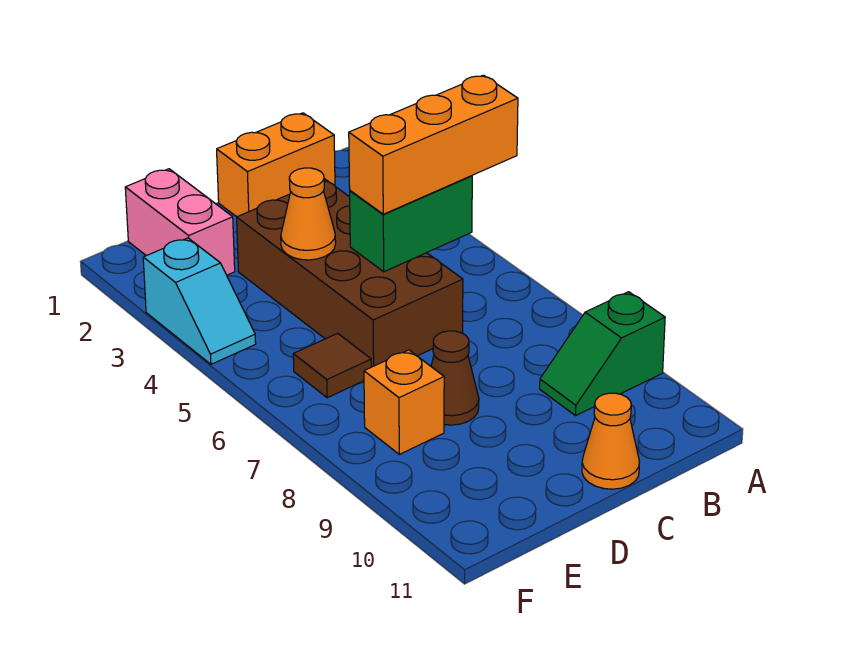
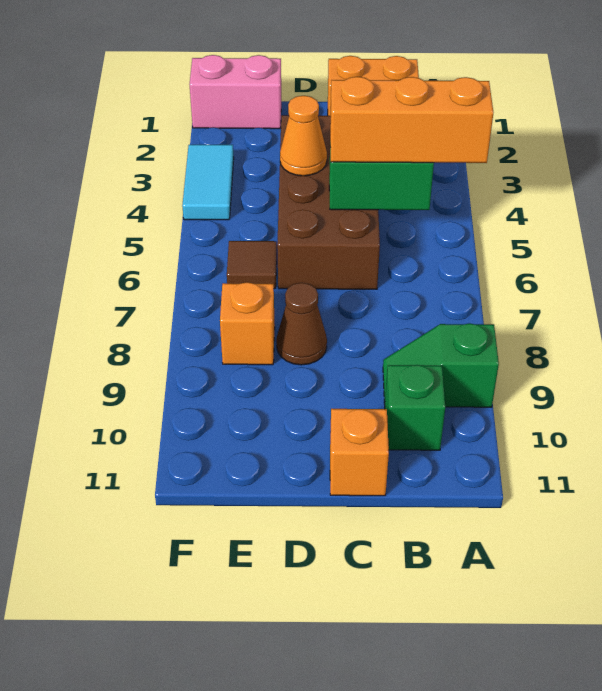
none -> green brick B10 level 1
orange cone C11 level 1 -> orange brick C11 level 1
pink brick E1:E2 level 1 -> pink brick E1:F1 level 1
cyan slope F3:F4 level 1 top 3 -> cyan tile F3:F4 level 1

